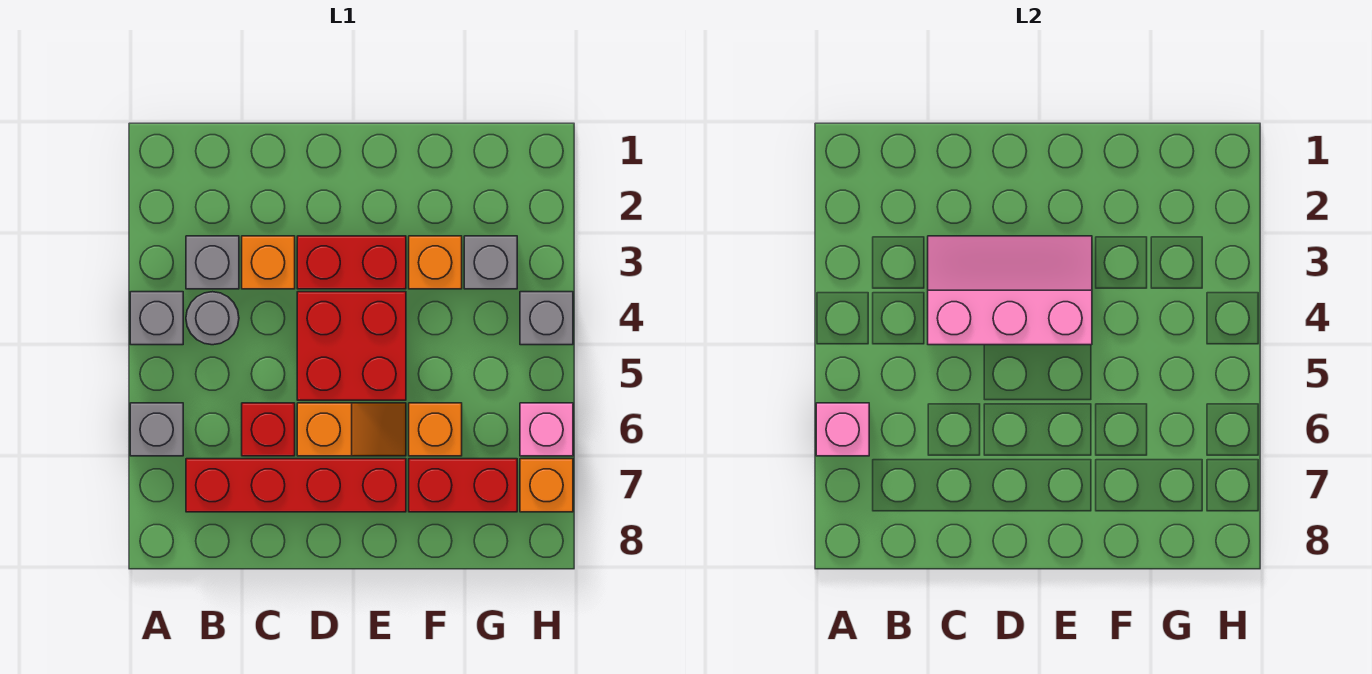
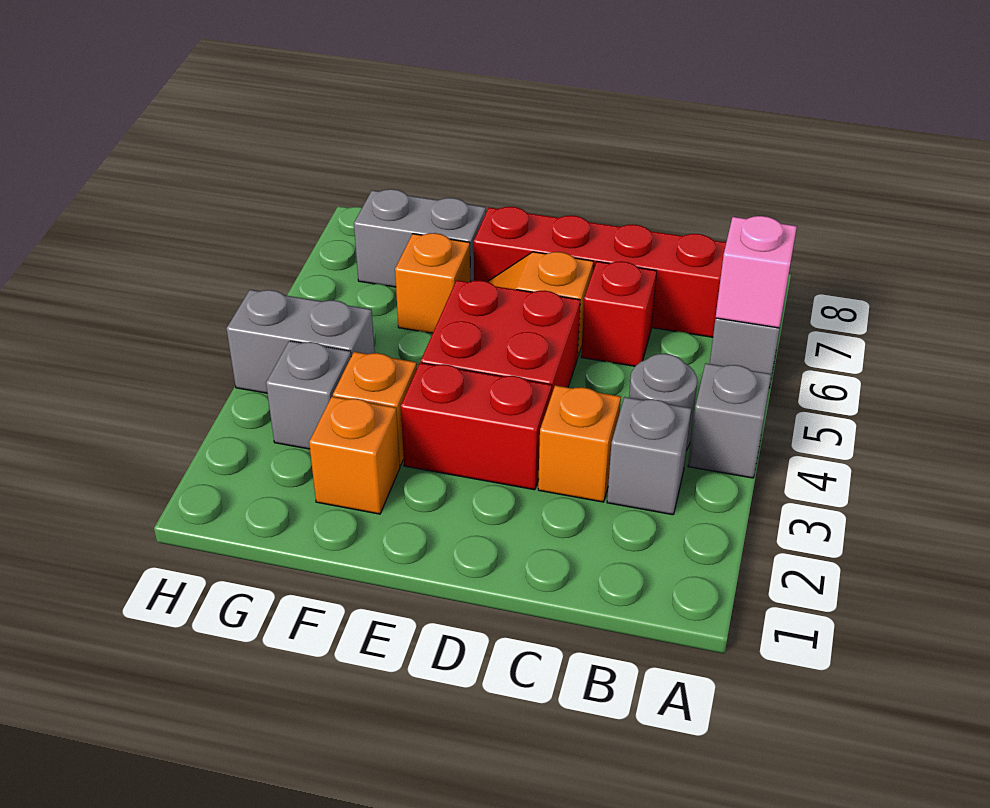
pink slope C3:E4 level 2 top 4 -> none
red brick F7:G7 level 1 -> grey brick F7:G7 level 1
grey brick H4 level 1 -> grey brick G4:H4 level 1
pink brick H6 level 1 -> none
orange brick H7 level 1 -> orange brick F2 level 1

